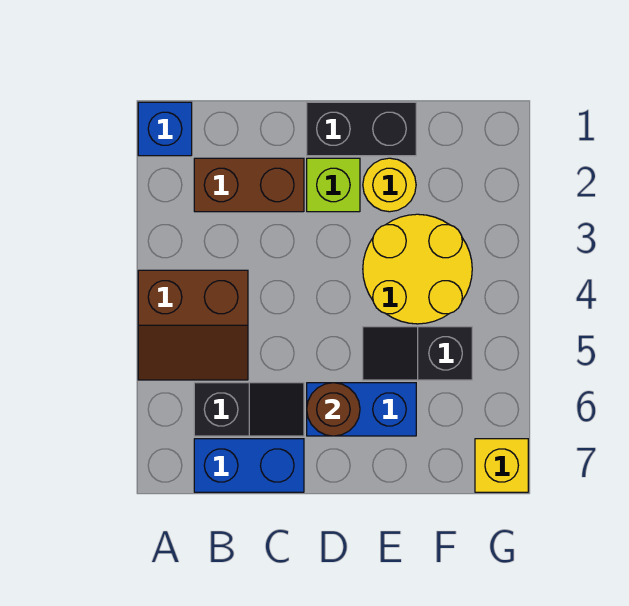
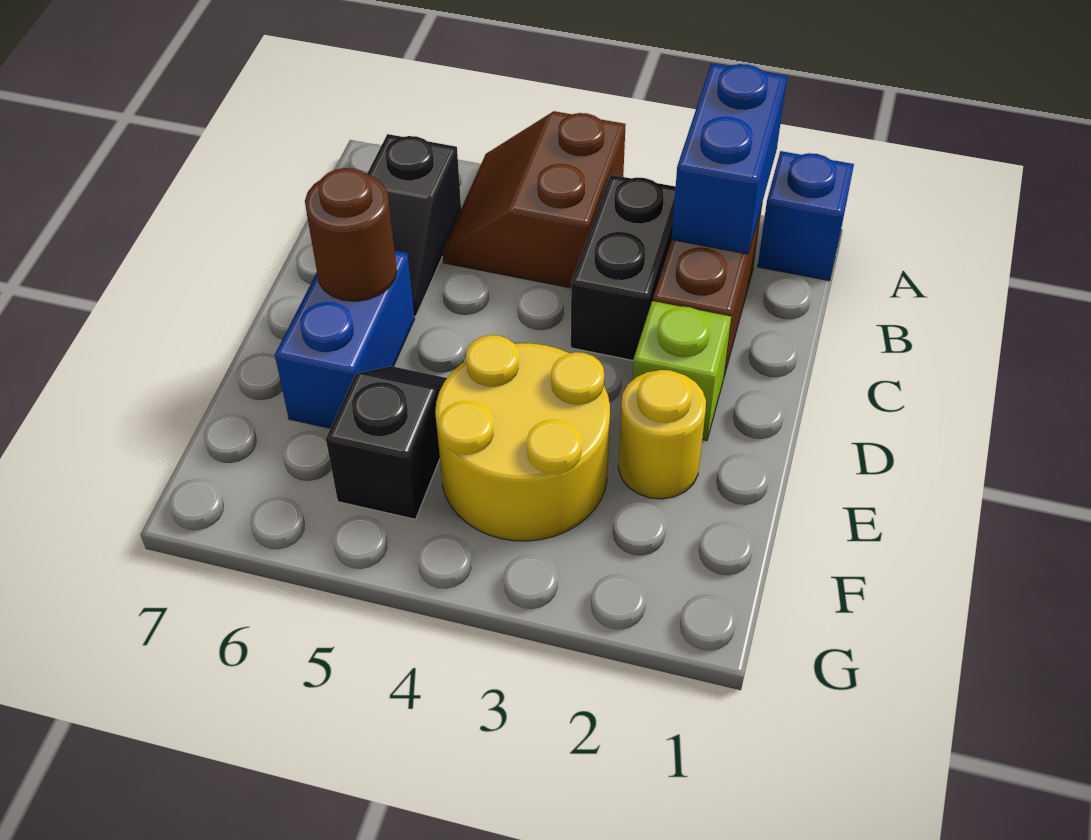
blue brick B7:C7 level 1 -> blue brick A2:B2 level 2
black brick D1:E1 level 1 -> black brick B3:C3 level 1
yellow brick G7 level 1 -> none

